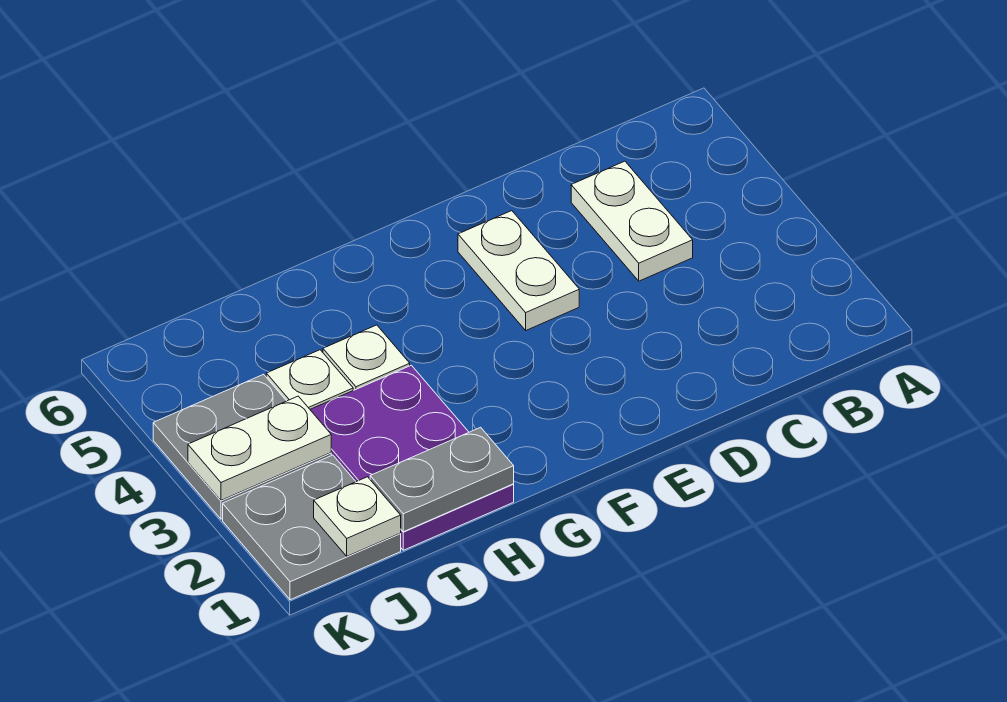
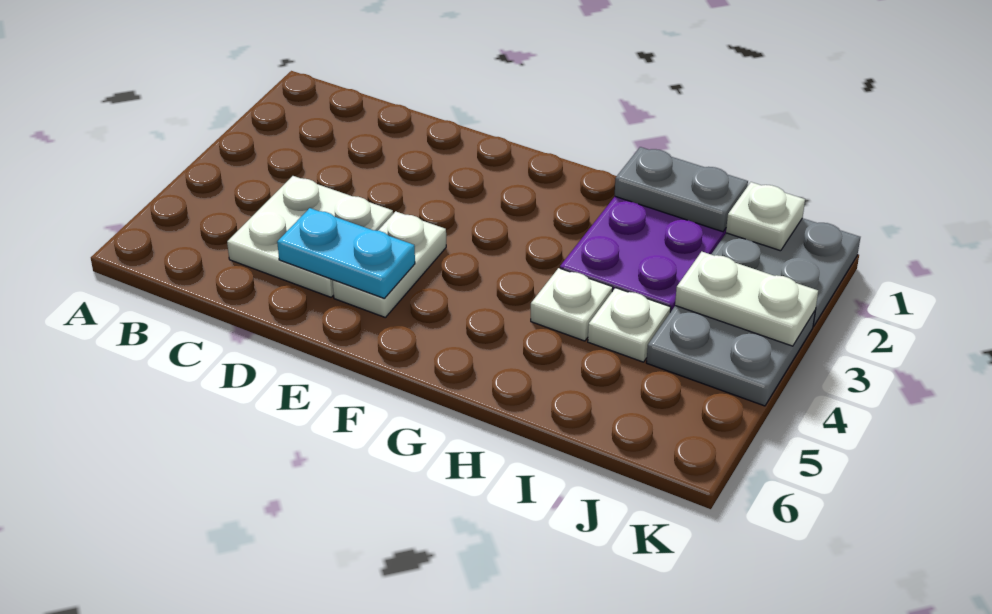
white plate C4:C5 level 1 -> white plate C4:D5 level 1
none -> cyan plate D5:E5 level 2

